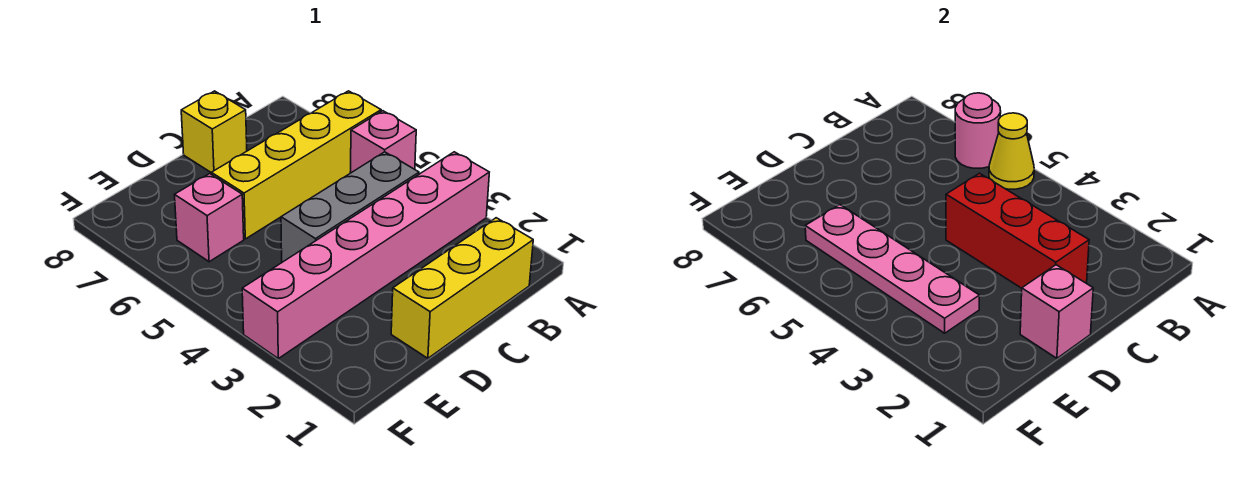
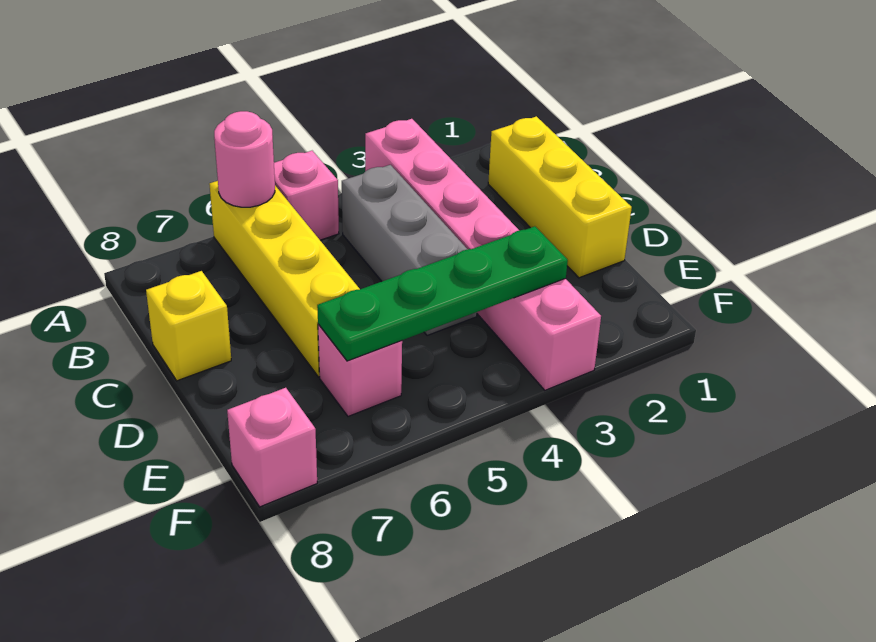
yellow cone A5 level 2 -> none
red brick C2:C4 level 2 -> none
pink brick D1 level 2 -> pink brick F8 level 1
pink plate E3:E6 level 2 -> green plate E3:E6 level 2

